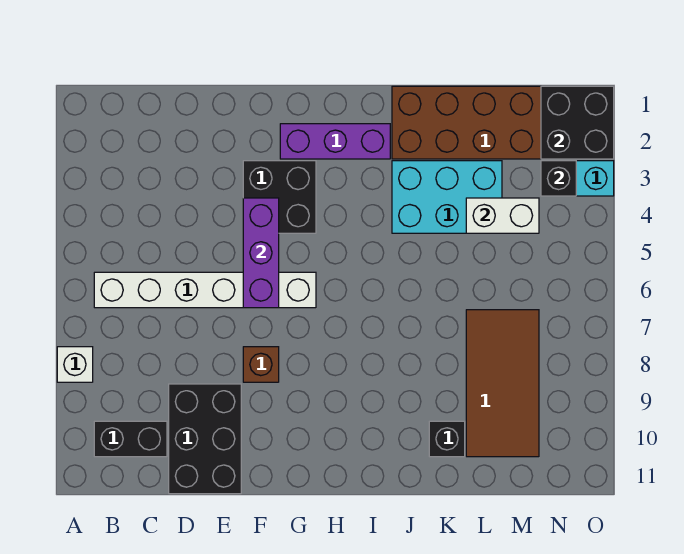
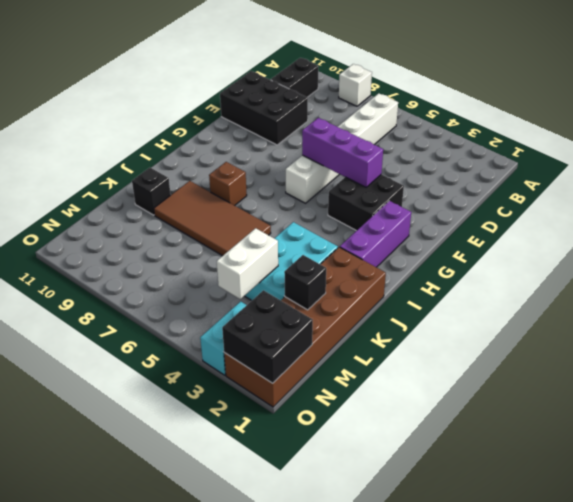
brown brick F8 level 1 -> brown brick I8 level 1
brown tile L7:M10 level 1 -> brown tile J6:K9 level 1
black brick N3 level 2 -> black brick L2 level 2

